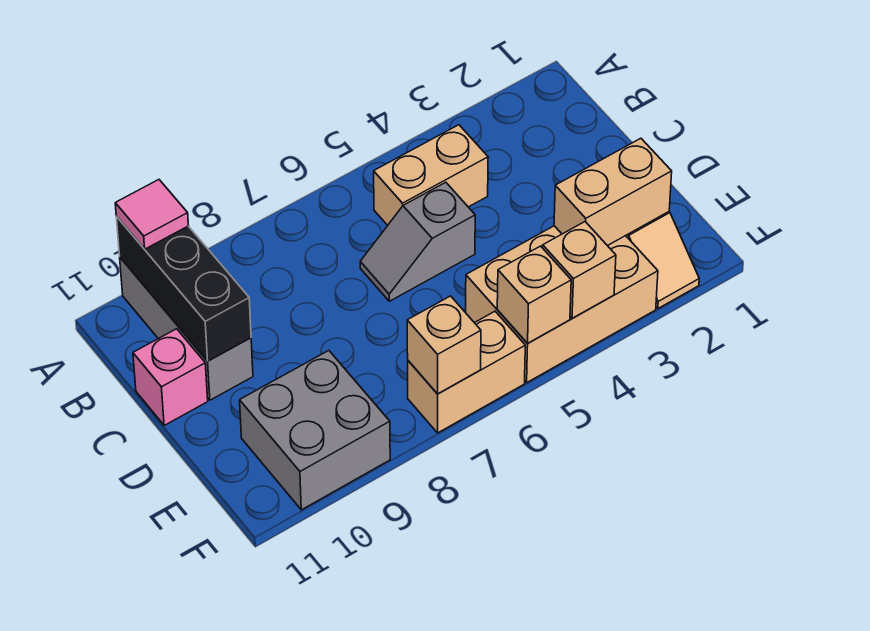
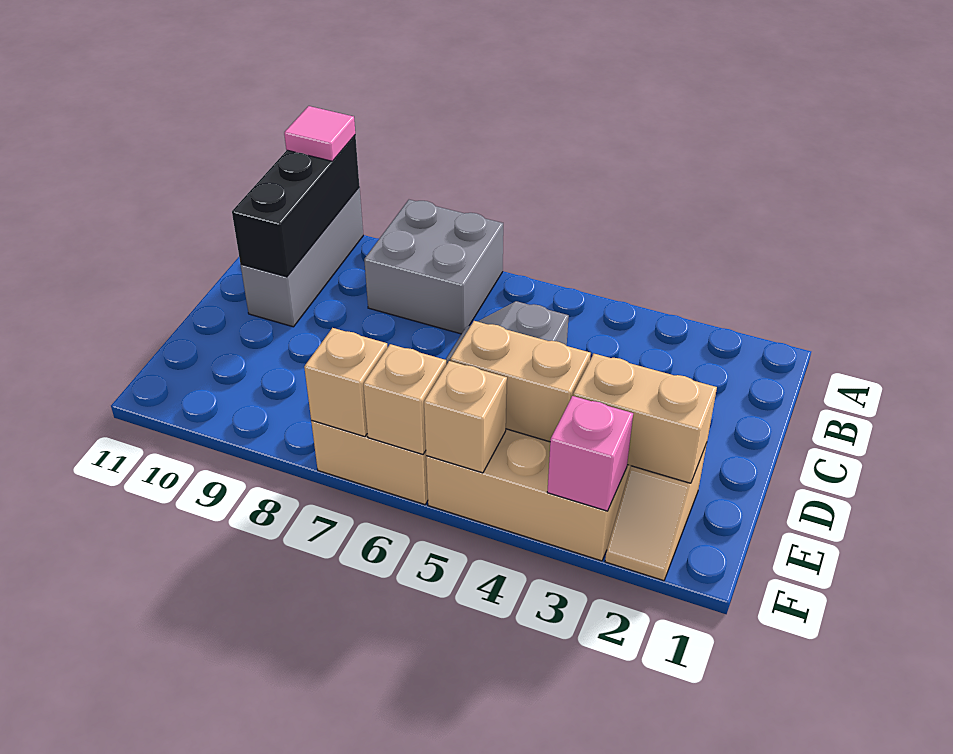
tan brick B4:B5 level 1 -> tan brick E4:E5 level 2
pink brick C11 level 1 -> pink brick F3 level 2
grey brick E9:F10 level 1 -> grey brick A7:B8 level 1
tan brick F4 level 2 -> tan brick F6 level 2

